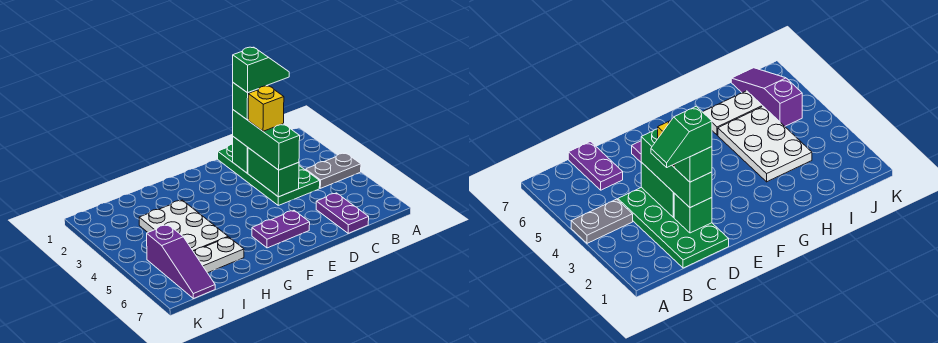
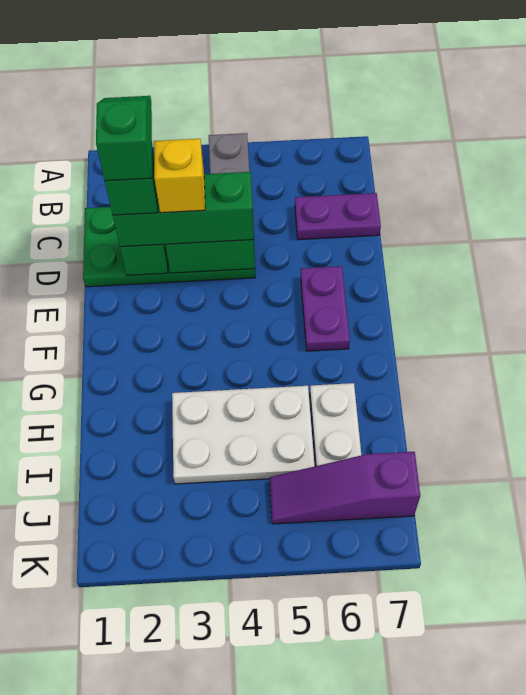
purple slope J5:J7 level 1 top 5 -> purple slope J5:J7 level 1 top 7

